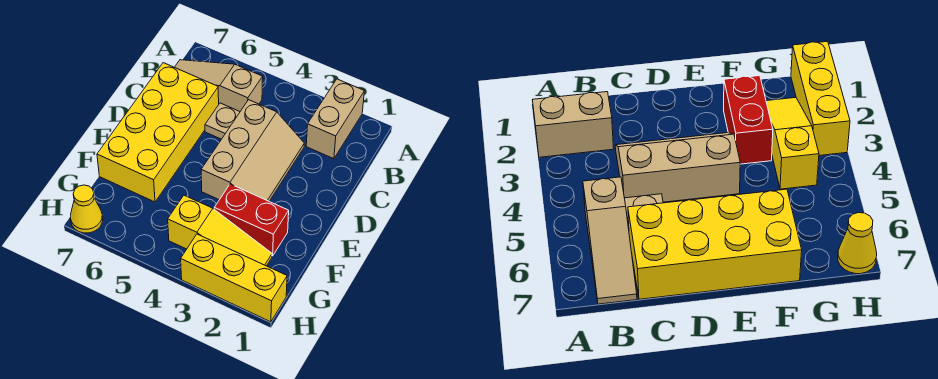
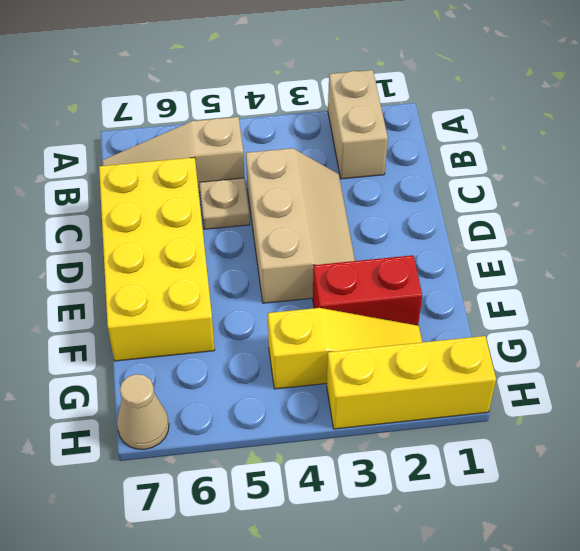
yellow cone H7 level 1 -> tan cone H7 level 1

